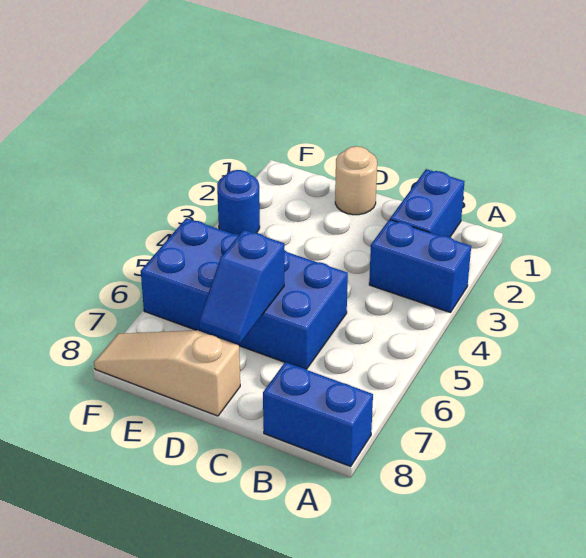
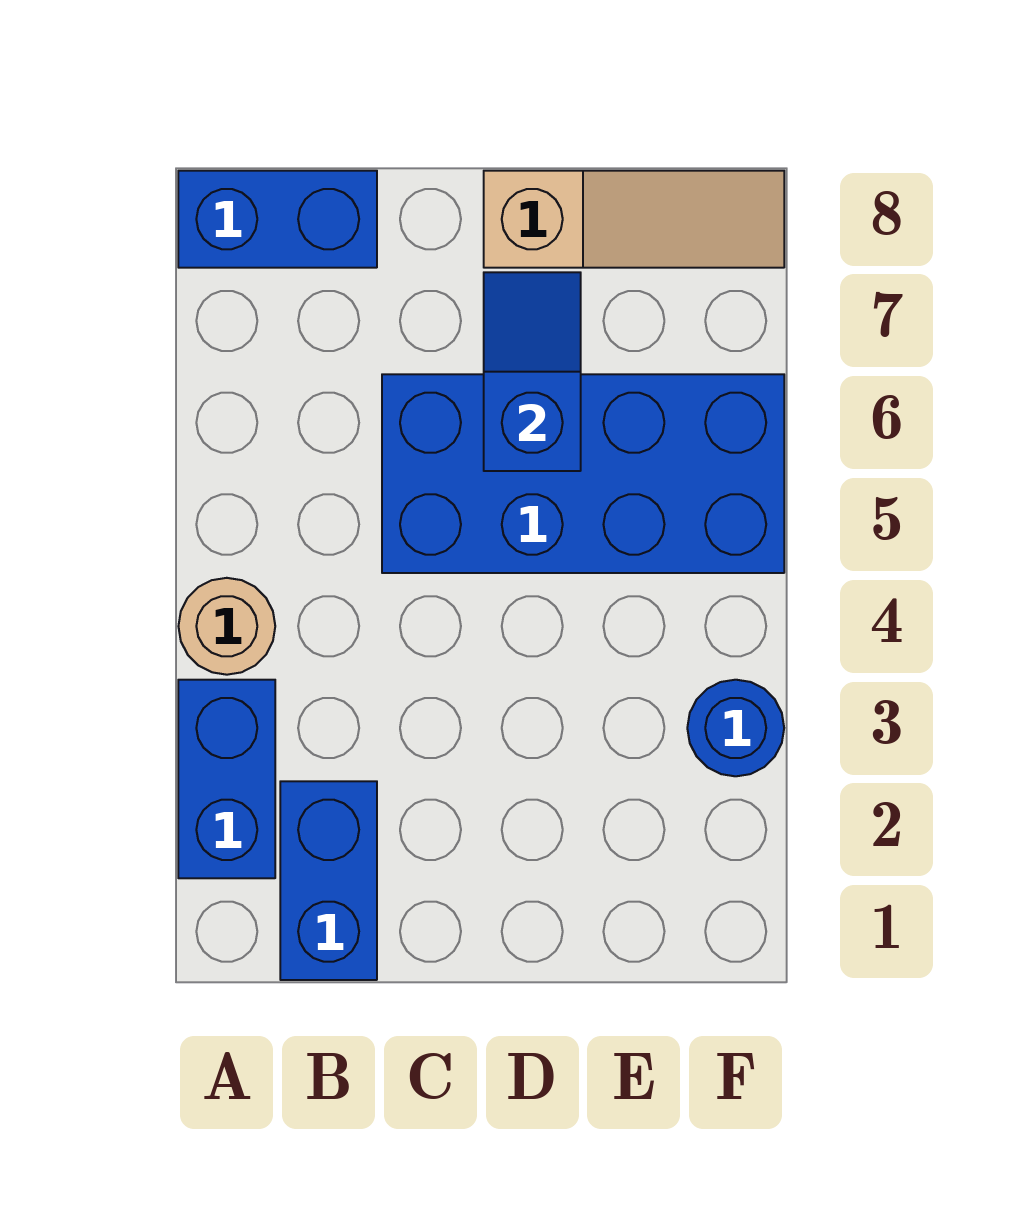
blue brick A3:B3 level 1 -> blue brick A2:A3 level 1
tan round brick D1 level 1 -> tan round brick A4 level 1

